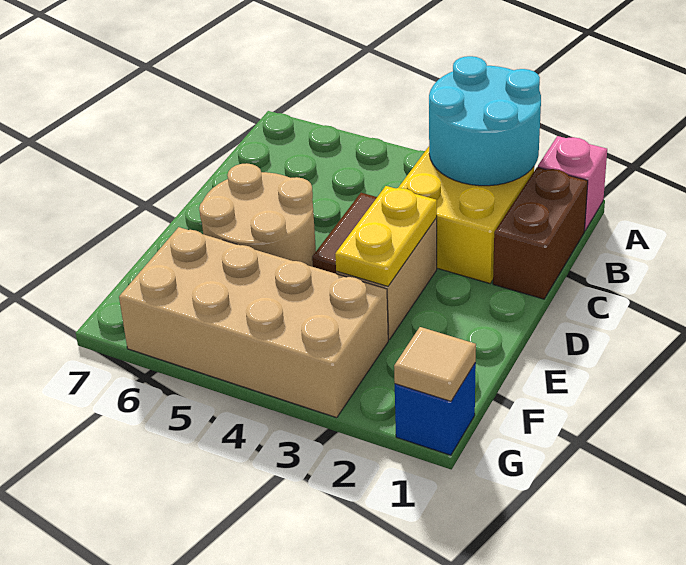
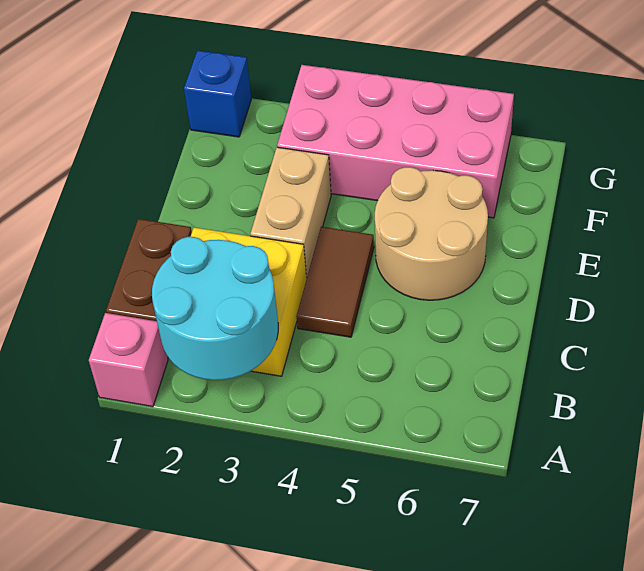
yellow plate D3:E3 level 2 -> none
tan brick F3:G6 level 1 -> pink brick F3:G6 level 1
tan tile G1 level 2 -> none

